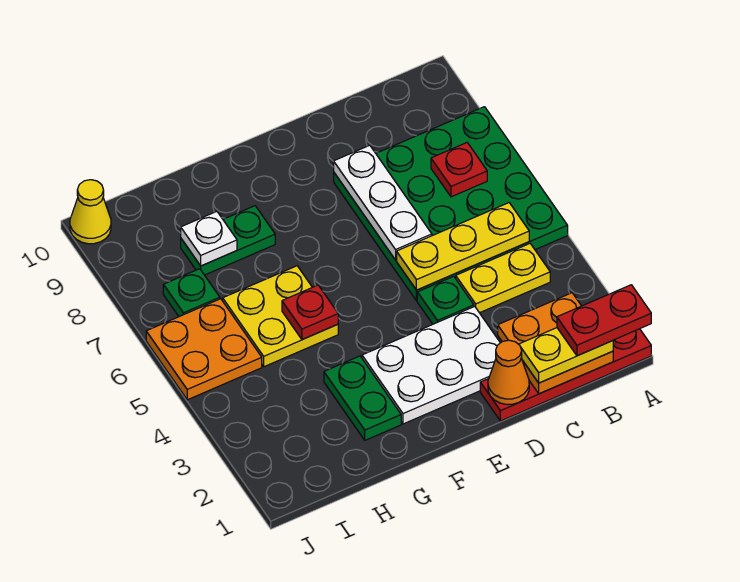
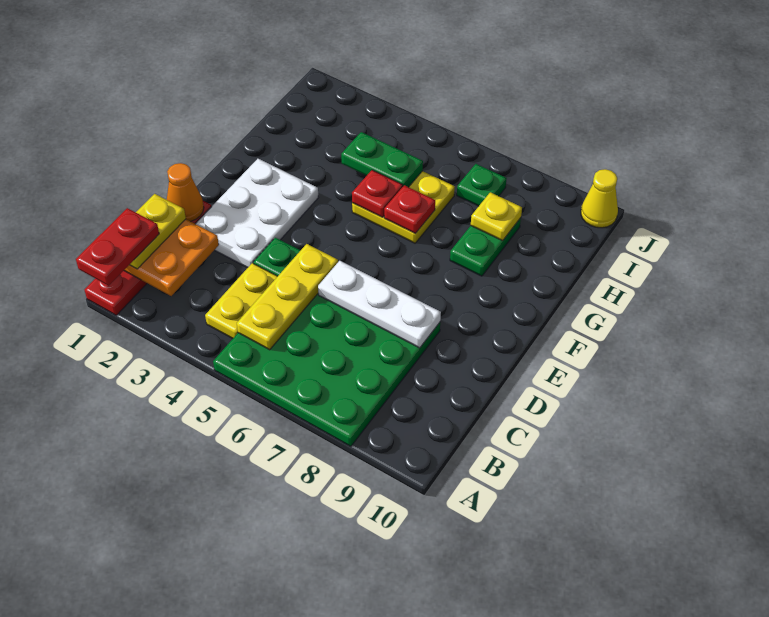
red plate B7 level 2 -> red plate G6 level 2
green plate G2:G3 level 1 -> green plate H4:H5 level 2
white plate H8 level 2 -> yellow plate H8 level 2
orange plate I5:J6 level 1 -> none

